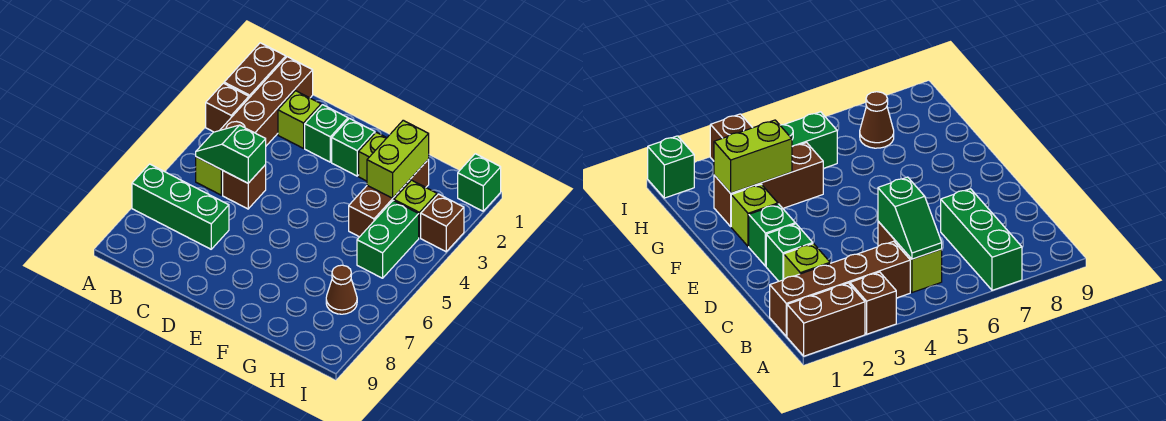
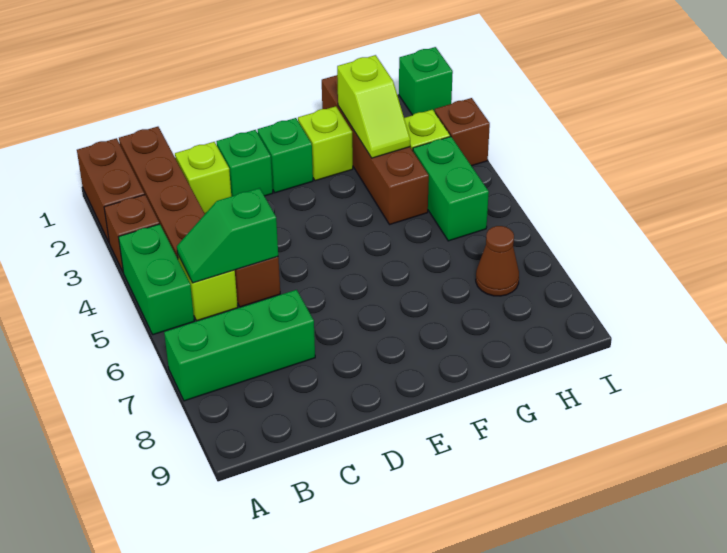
none -> green brick A4:A5 level 1
brown brick G2:G4 level 1 -> brown brick G1:G4 level 1
lime brick G2:G3 level 2 -> lime slope G2:G3 level 2 top 2

